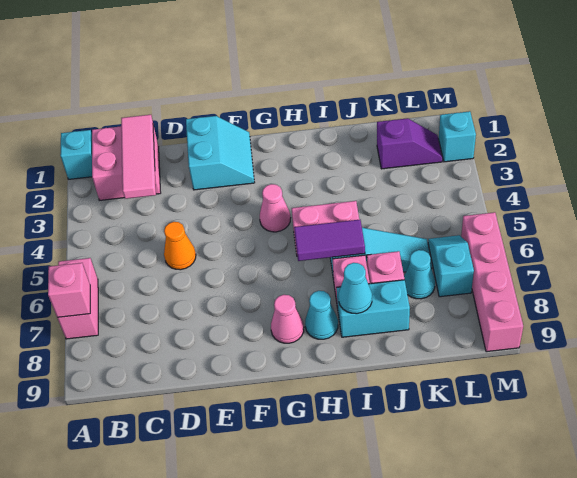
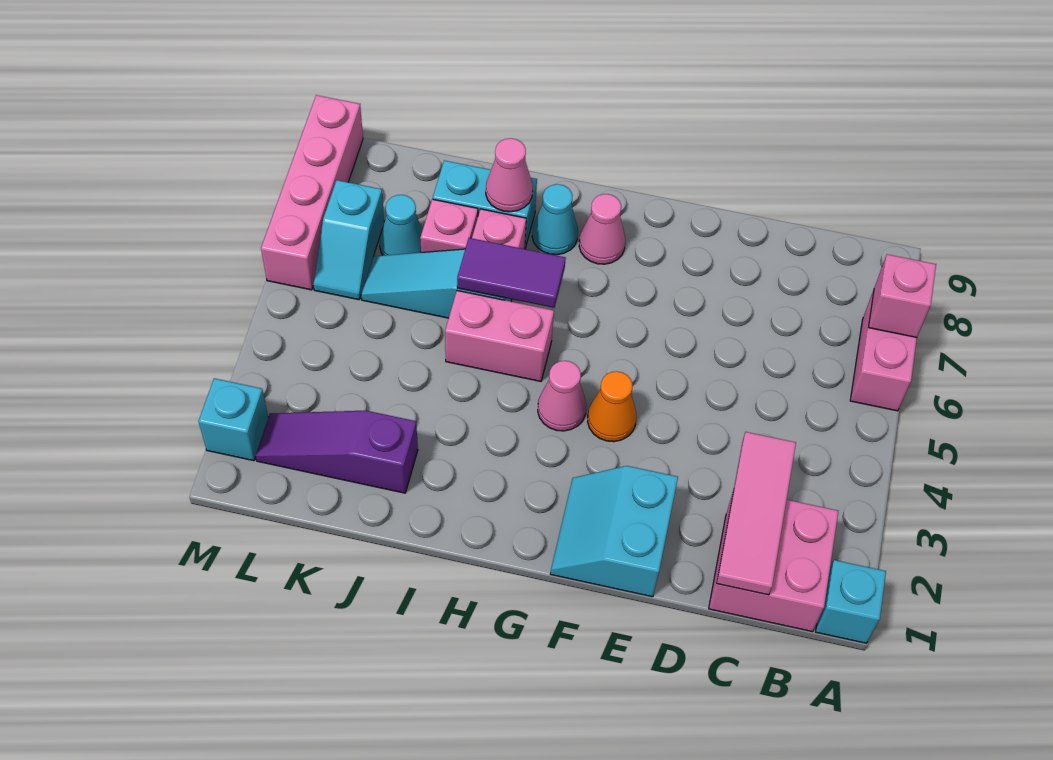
orange cone D5 level 1 -> orange cone F4 level 1
cyan cone I8 level 2 -> pink cone I8 level 2
purple slope K2:L2 level 1 top K -> purple slope J2:L2 level 1 top J

